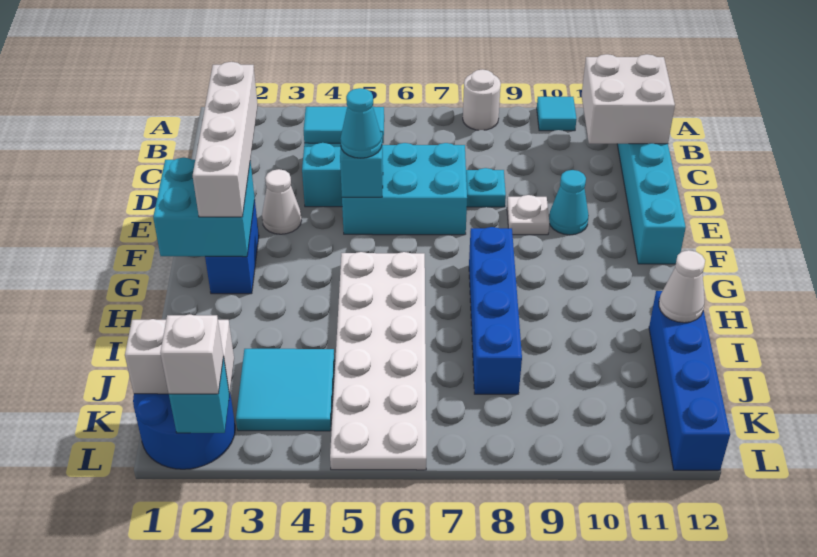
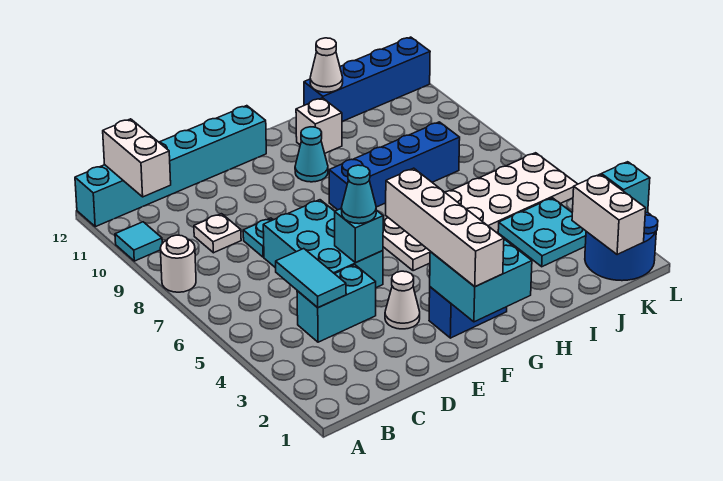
white brick B11:C12 level 2 -> white brick B11:B12 level 2
white brick D2:G2 level 3 -> white brick F1:F4 level 3
white plate E9 level 1 -> white plate C9 level 1
cyan cone E10 level 1 -> cyan cone G10 level 1
cyan tile J3:K4 level 1 -> cyan plate J3:K4 level 1
white brick L2 level 3 -> white brick H11 level 1

